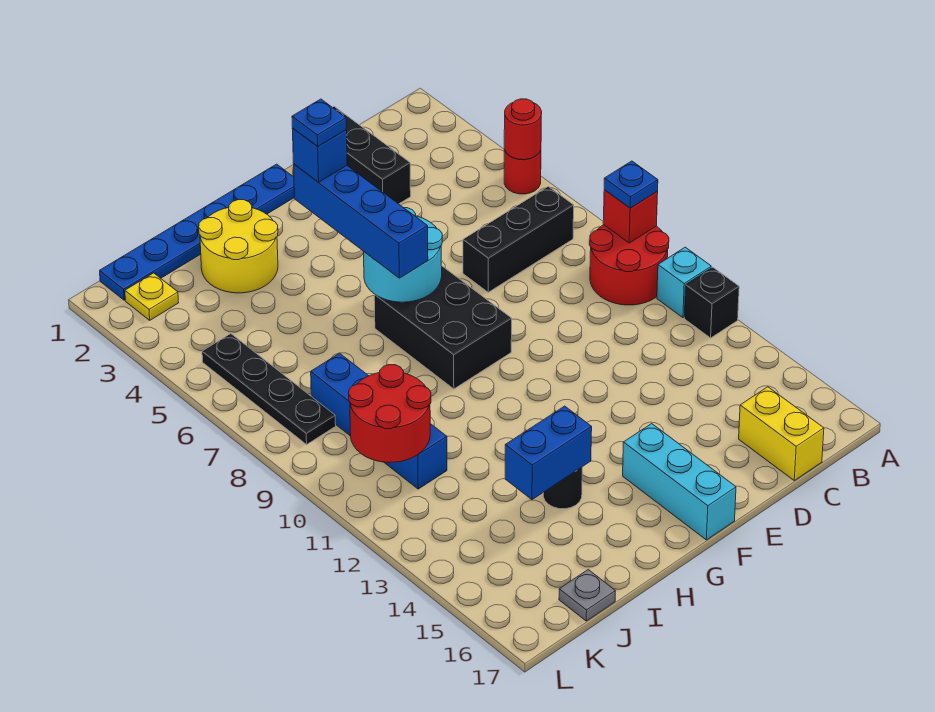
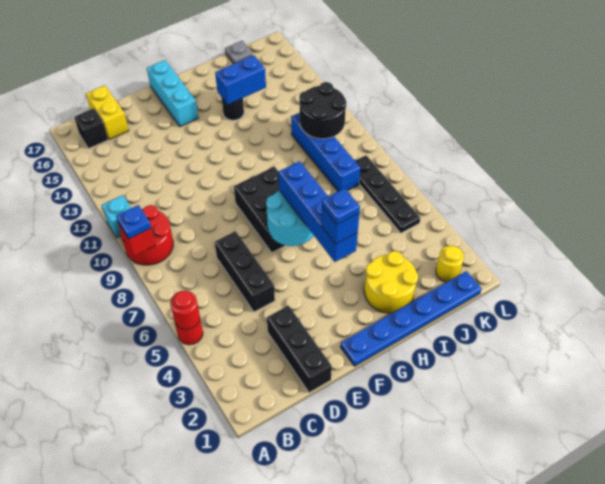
black brick A12 level 1 -> black brick B16 level 1
black brick B7:D7 level 1 -> black brick D5:D7 level 1
red round brick J10:K11 level 2 -> black round brick J10:K11 level 2
yellow plate K2 level 1 -> yellow round brick K2 level 1

